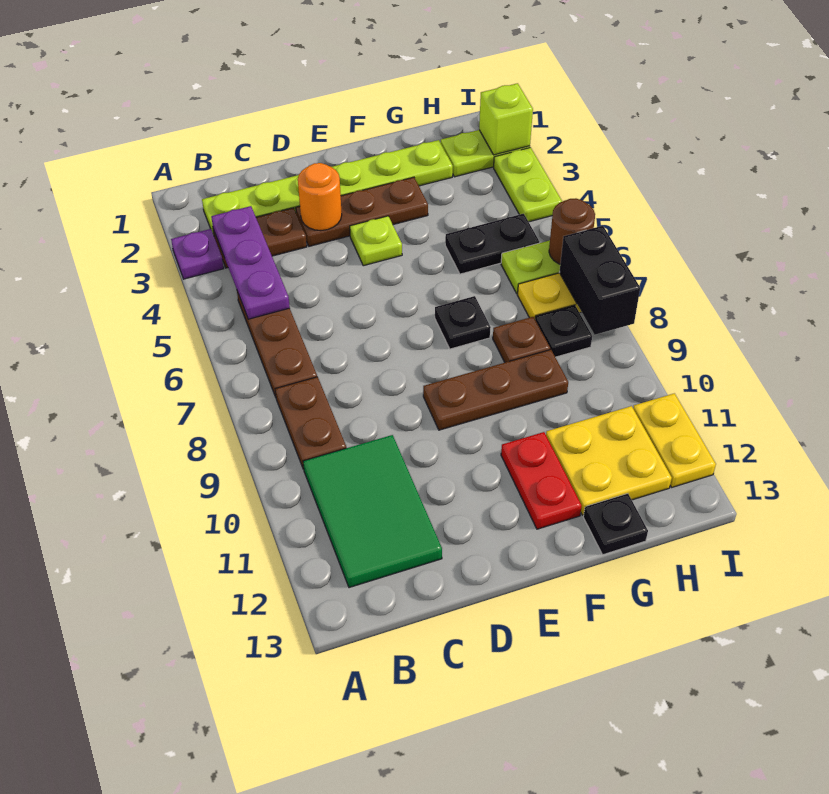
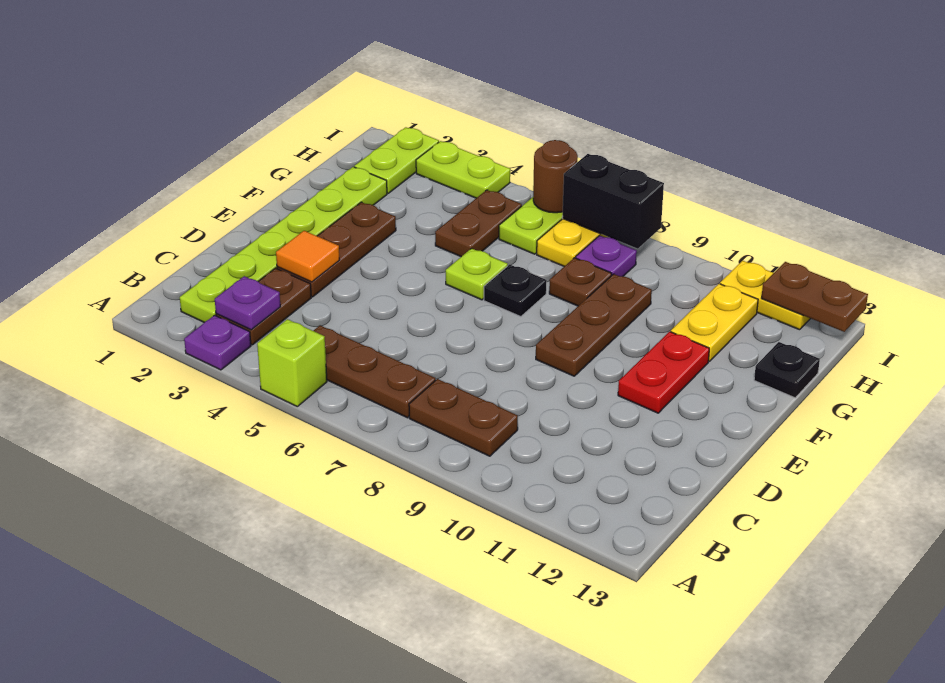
purple plate B3:B5 level 2 -> purple plate B3 level 2
green tile B10:C12 level 1 -> none
orange round brick D3 level 2 -> orange tile D3 level 2
lime plate E4 level 1 -> lime plate F6 level 1
red plate F11:F12 level 1 -> red plate E11:F11 level 1
black plate G5:H5 level 1 -> brown plate G5:H5 level 1
yellow plate G11:H12 level 1 -> yellow plate G11:H11 level 1
black plate H8 level 1 -> purple plate H8 level 1
lime brick I2 level 2 -> lime brick A5 level 1
none -> brown plate I12:I13 level 2

